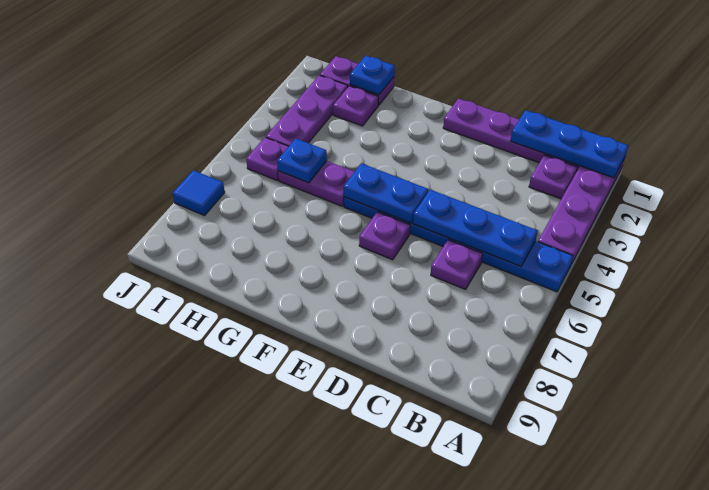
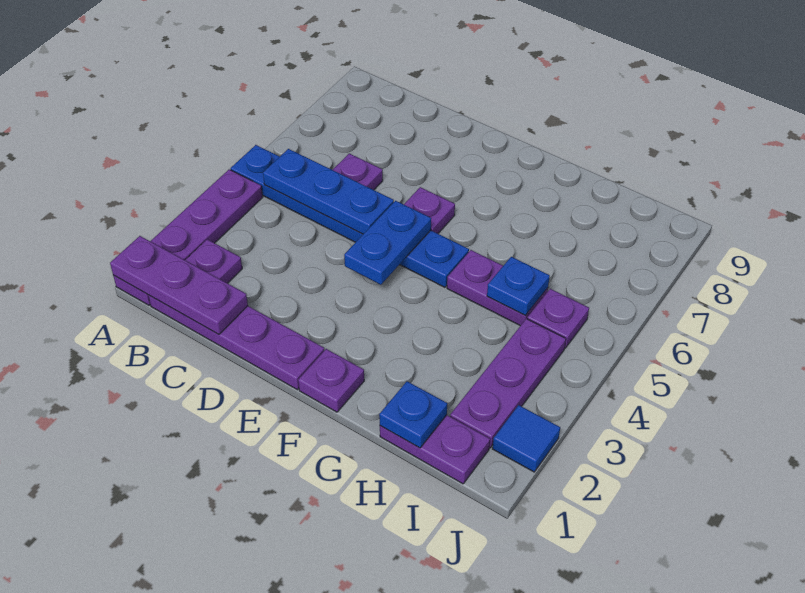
blue plate A1:C1 level 2 -> purple plate A1:C1 level 2
blue plate E5:F5 level 2 -> blue plate E4:E5 level 2
purple plate H2 level 1 -> purple plate F1 level 1
blue tile J7 level 1 -> blue tile J2 level 1

